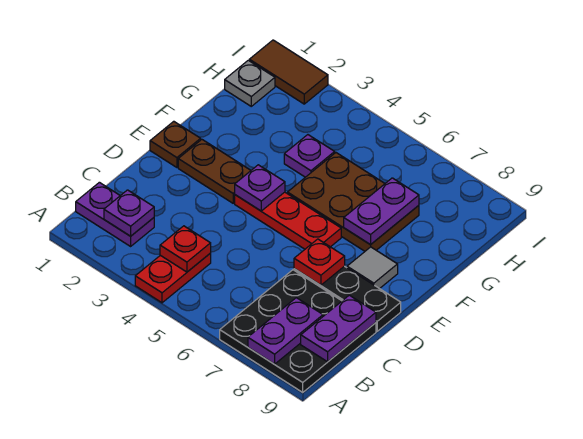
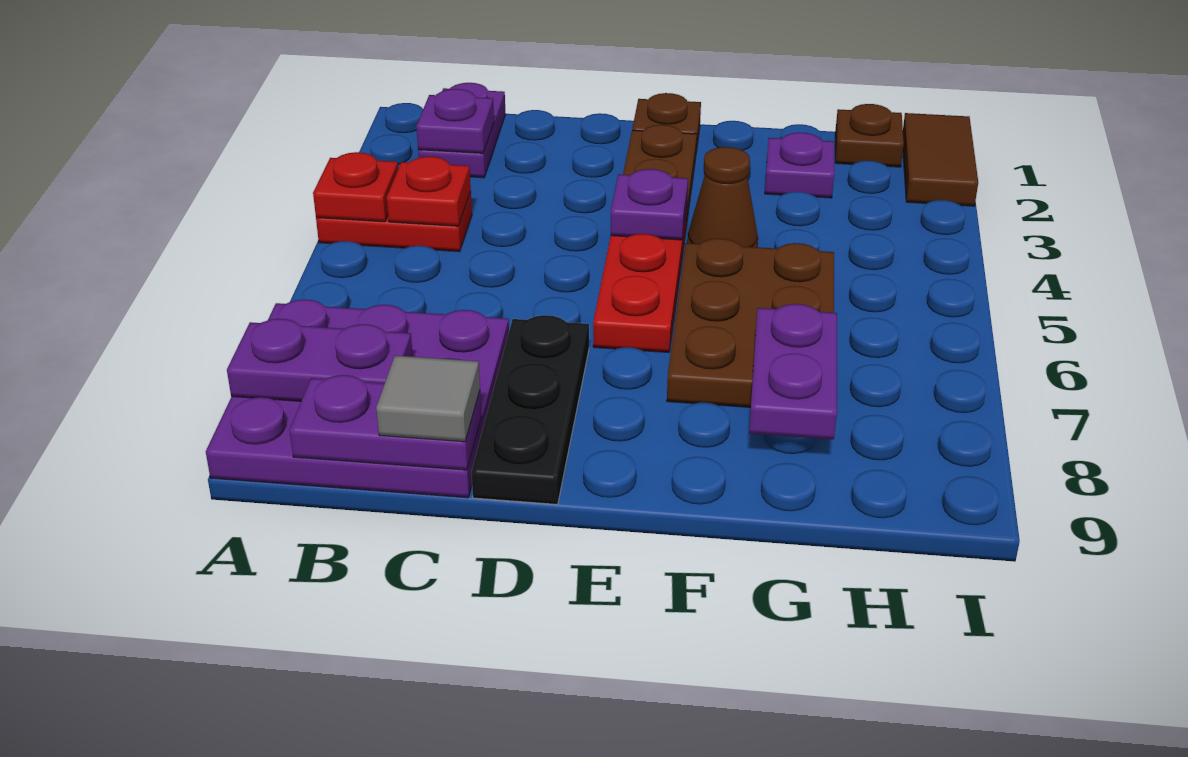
black plate A7:C9 level 1 -> purple plate A7:C9 level 1
red plate D7 level 2 -> red plate A4 level 2
grey tile E8 level 1 -> grey tile C9 level 3
none -> brown cone F4 level 1
purple plate F7:G7 level 2 -> purple plate G7:G8 level 2
purple plate G4 level 1 -> purple plate G2 level 1
grey plate H1 level 1 -> brown plate H1 level 1

